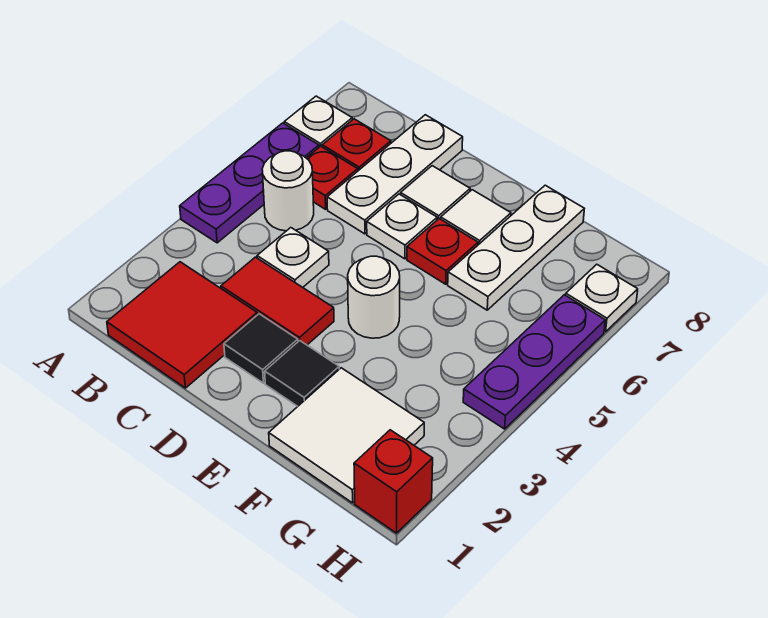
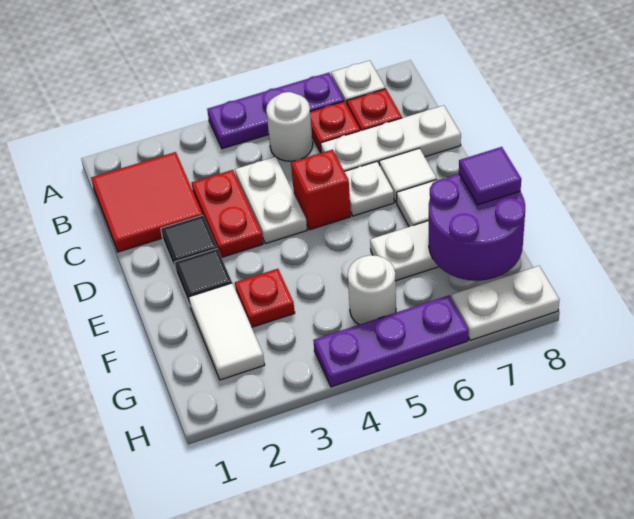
red tile C3:D3 level 1 -> red plate C3:D3 level 1
white plate C4 level 1 -> white plate C4:D4 level 1
white round brick E4 level 1 -> white round brick G5 level 1
red plate E6 level 1 -> red plate F3 level 1
white tile F1:G2 level 1 -> white tile F2:G2 level 1
none -> purple round brick F7:G8 level 2
none -> purple tile F8 level 3
red brick H1 level 1 -> red brick D5 level 1
white plate H7 level 1 -> white plate H7:H8 level 1

